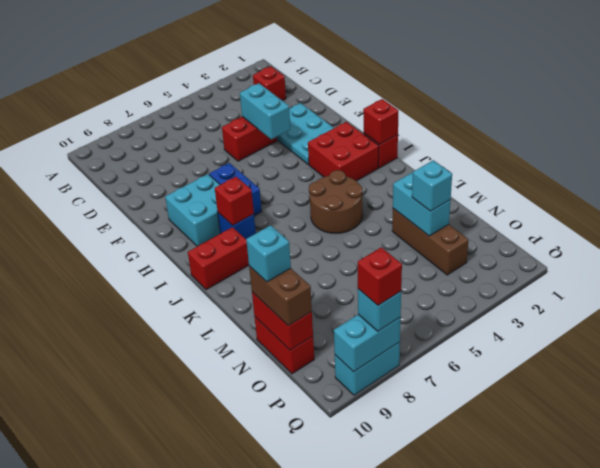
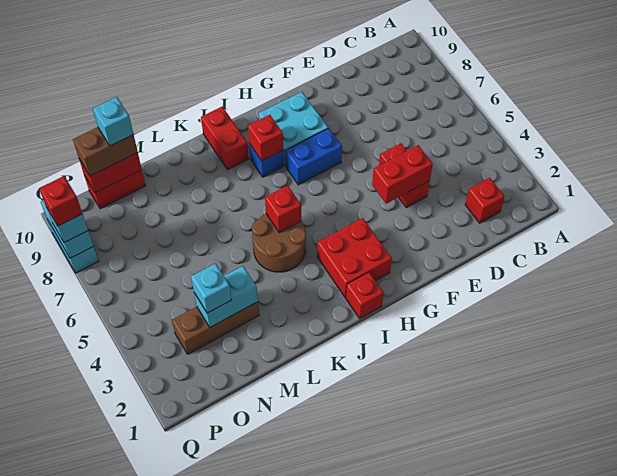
cyan plate E2:G3 level 1 -> none
cyan brick E4:F4 level 2 -> red brick E4:F4 level 2
red brick I1 level 2 -> red brick J5 level 2

